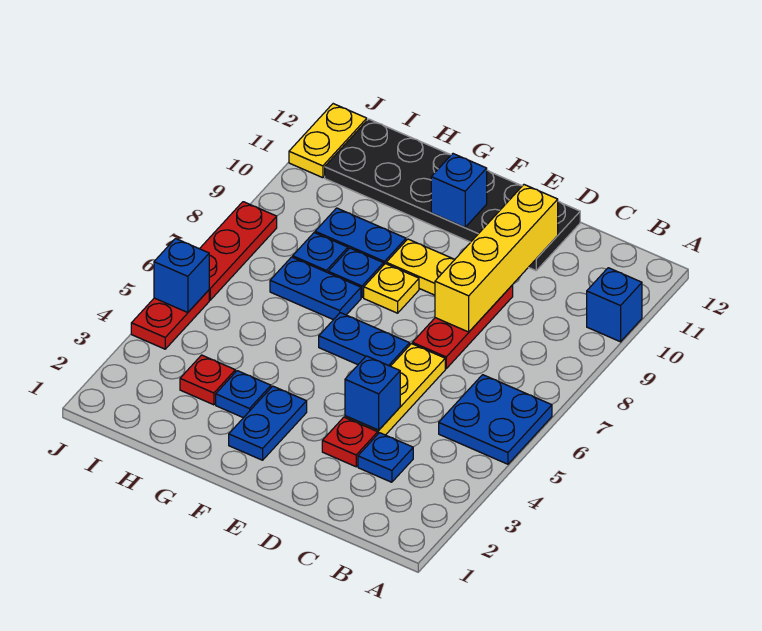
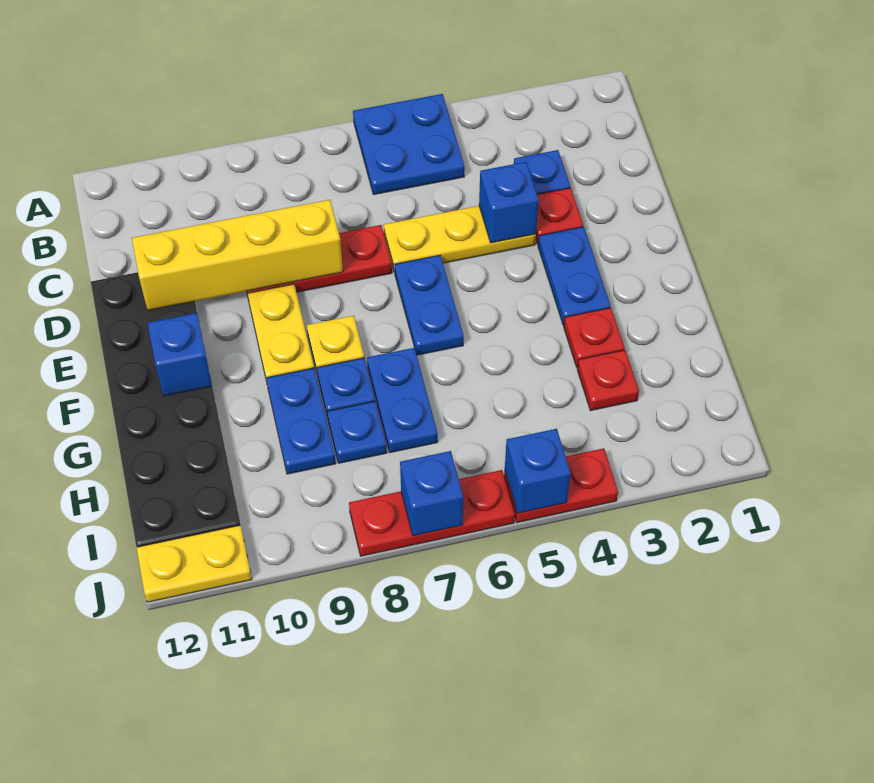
blue brick A10 level 1 -> blue brick J7 level 2
blue plate F2:F3 level 1 -> blue plate E3:F3 level 1
blue plate G3 level 1 -> red plate G3 level 1

